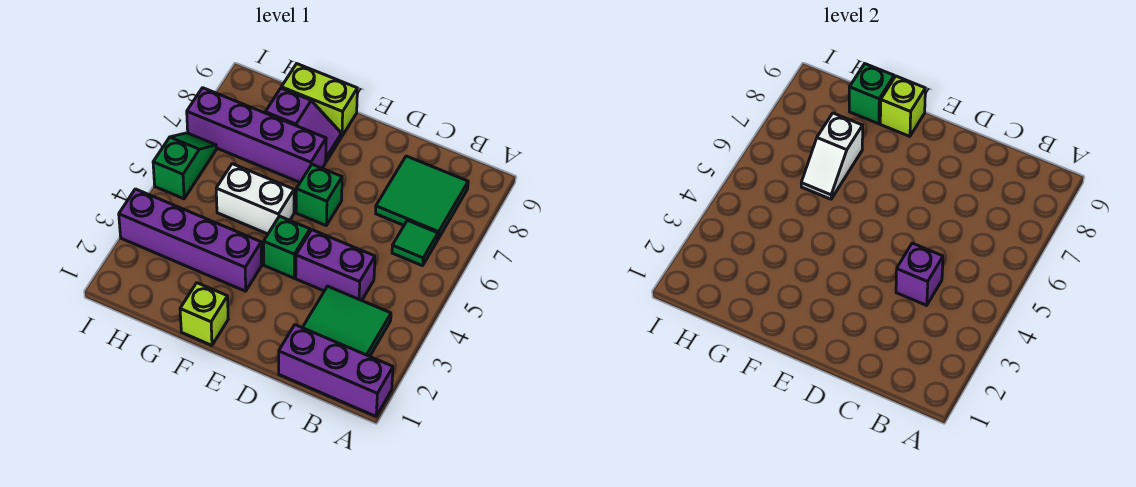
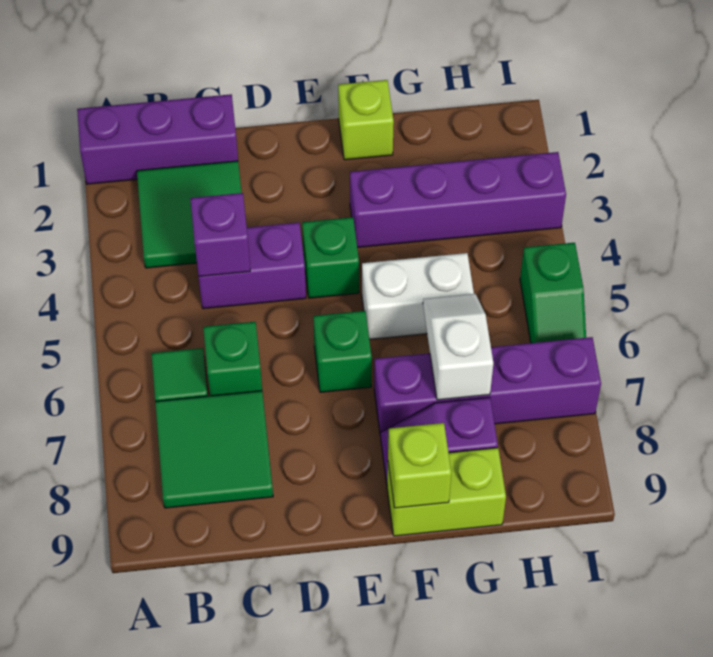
green brick G9 level 2 -> green brick C6 level 1

